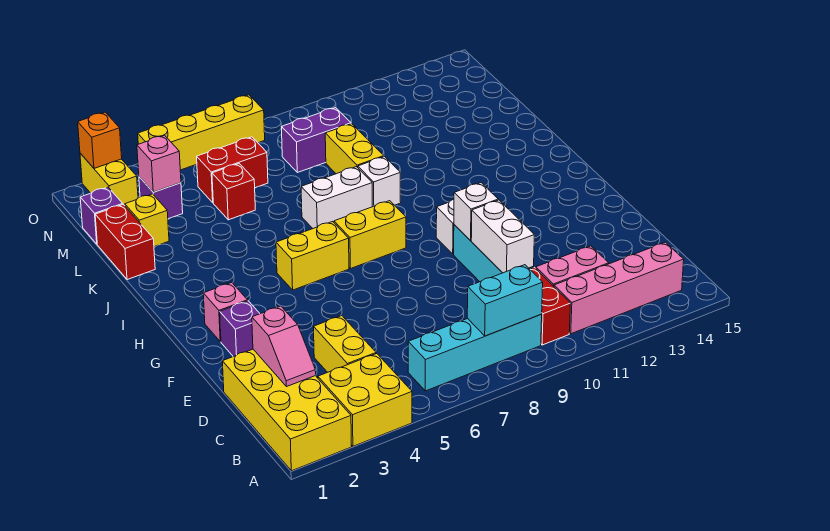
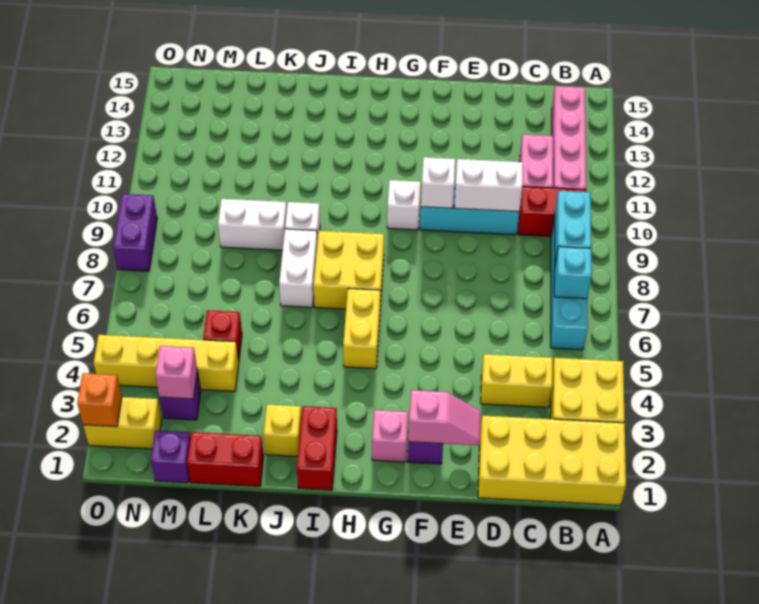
none -> cyan brick B7 level 2
pink slope C2:D2 level 2 top D -> pink slope E2:F2 level 2 top F
yellow brick H7:H8 level 1 -> yellow brick H7:I8 level 1
yellow brick K9:L9 level 1 -> white brick K9:L9 level 1
yellow brick L2 level 1 -> yellow brick J2 level 1
red brick M5:M6 level 1 -> red brick I1:I2 level 1
purple brick M8:M9 level 1 -> purple brick O8:O9 level 1
yellow brick O4:O7 level 1 -> yellow brick L4:O4 level 1

